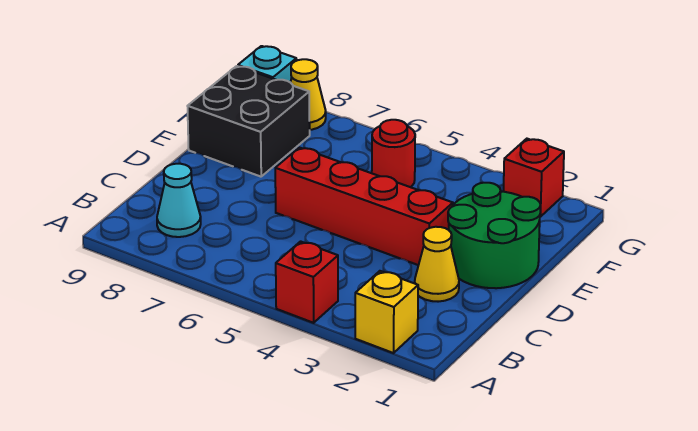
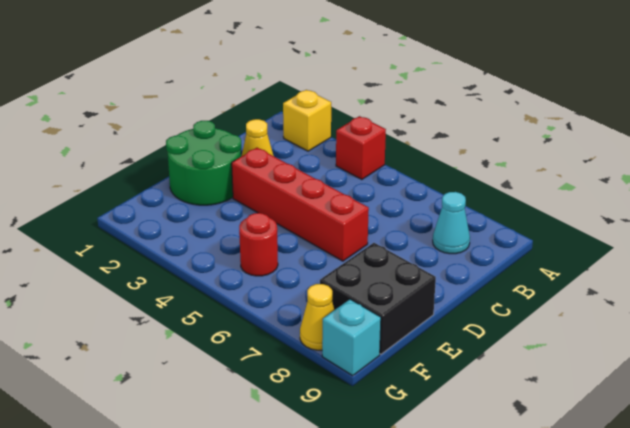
red brick G2 level 1 -> none

